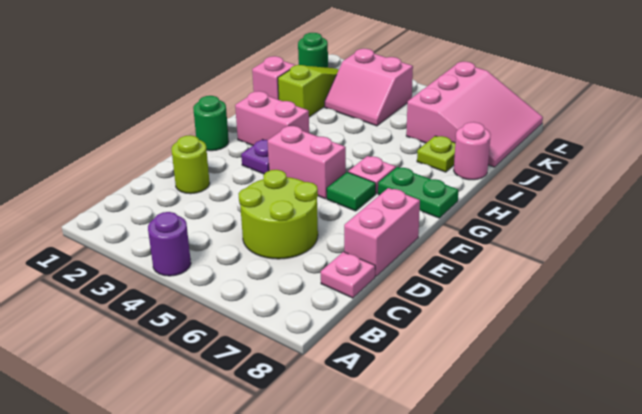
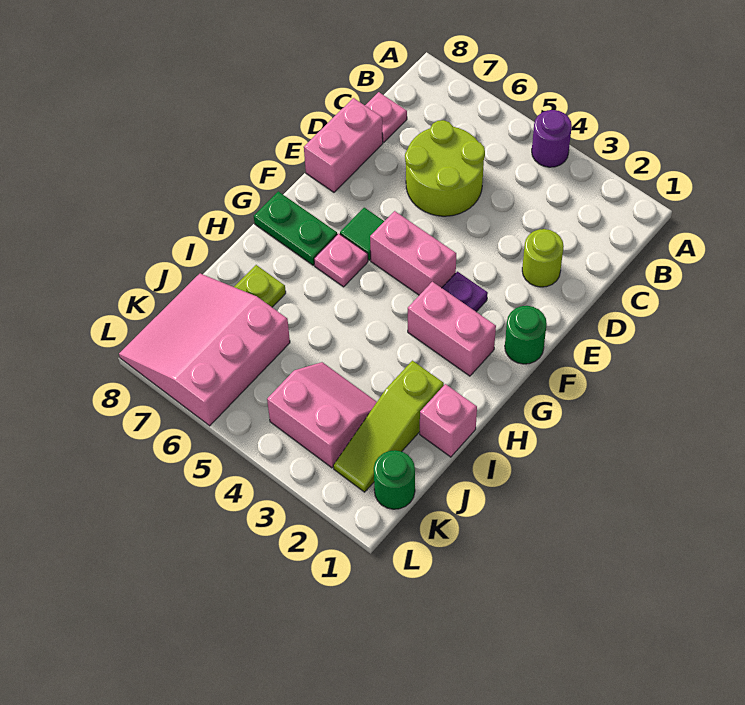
pink round brick I8 level 1 -> none

